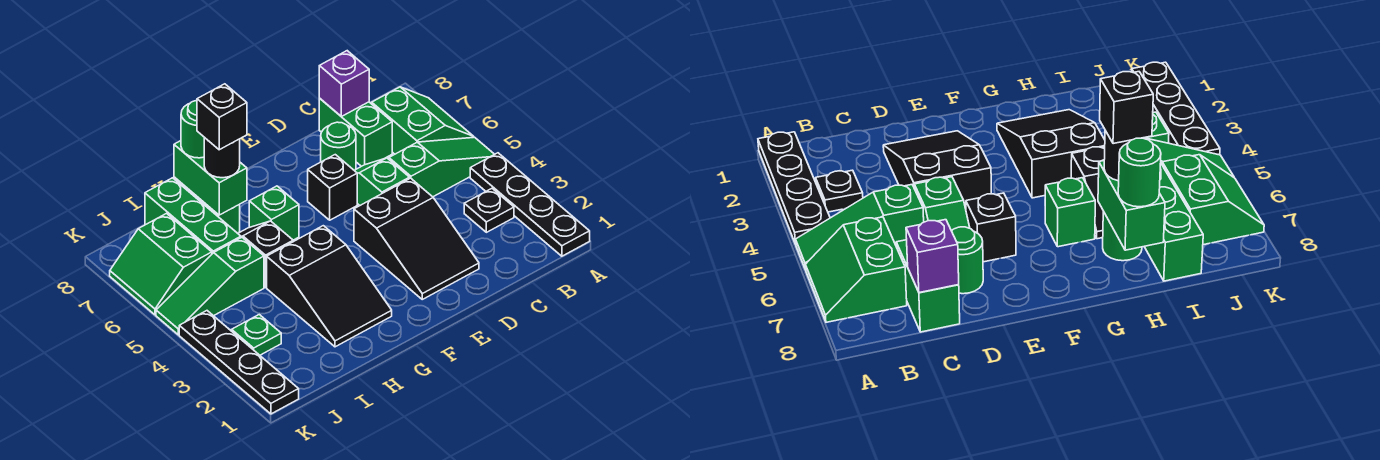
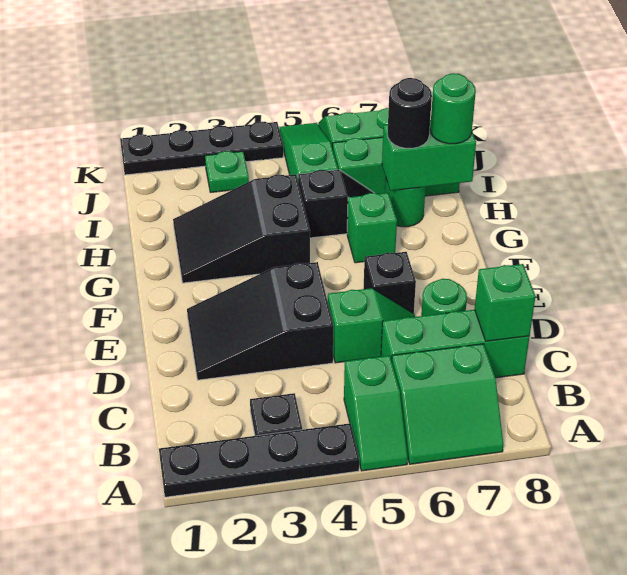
green slope A5:C5 level 1 top C -> green slope A5:B5 level 1 top B
green brick C7:C8 level 1 -> green brick C6:C8 level 1
purple brick C8 level 2 -> green brick C8 level 2
black brick H7 level 4 -> none

